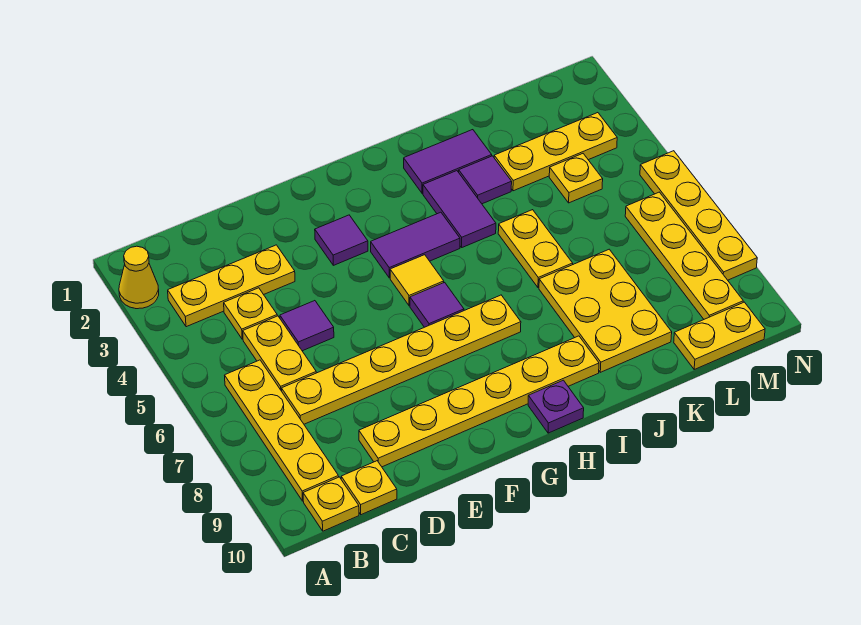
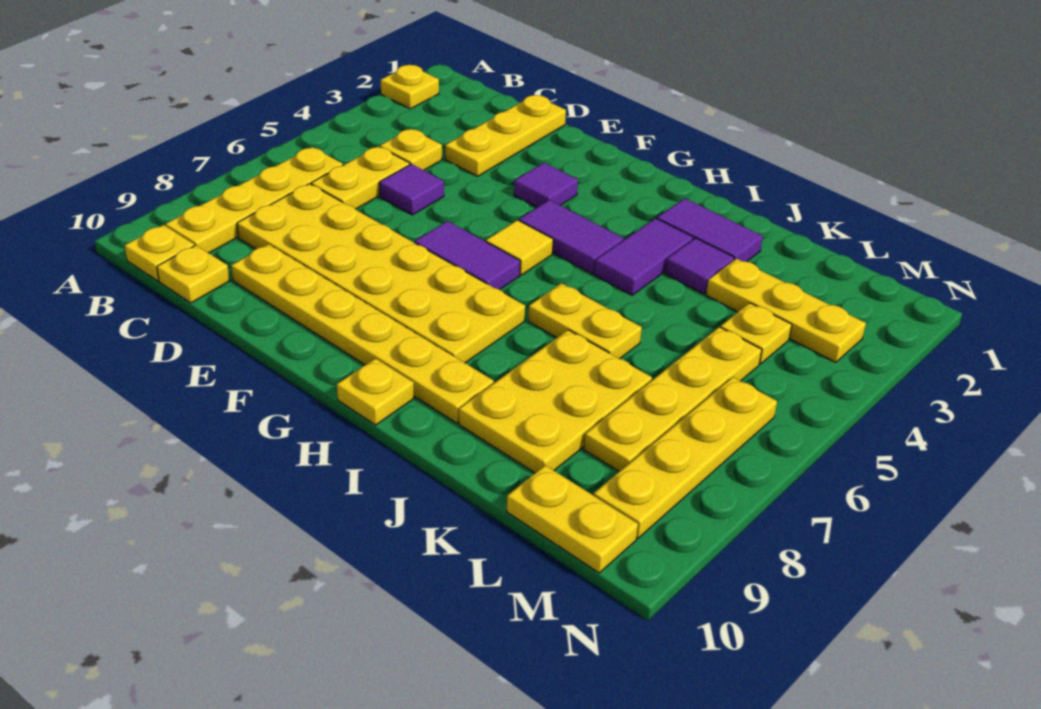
yellow cone A2 level 1 -> yellow plate A2 level 1
yellow plate B3:D3 level 1 -> yellow plate D1:D3 level 1
yellow plate C7:H7 level 1 -> yellow plate C7:H8 level 1
purple tile G6 level 1 -> purple tile F6:G6 level 1
purple plate H10 level 1 -> yellow plate H10 level 1
yellow plate J5:J6 level 1 -> yellow plate I6:J6 level 1
yellow plate N5:N8 level 1 -> yellow plate L5:L8 level 1

